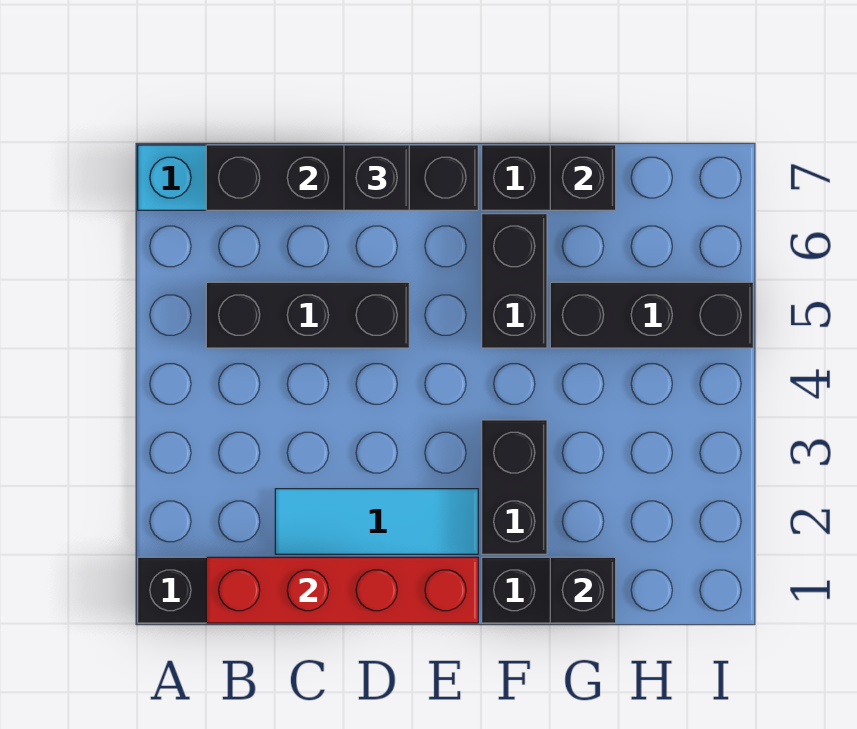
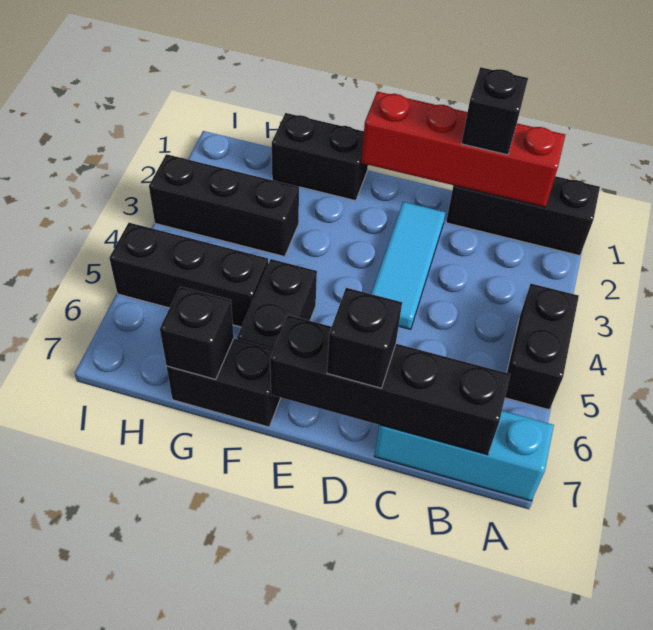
black brick B5:D5 level 1 -> black brick G3:I3 level 1
cyan tile C2:E2 level 1 -> cyan tile D2:D4 level 1
black brick F2:F3 level 1 -> black brick A4:A5 level 1
black brick G1 level 2 -> black brick C1 level 3

